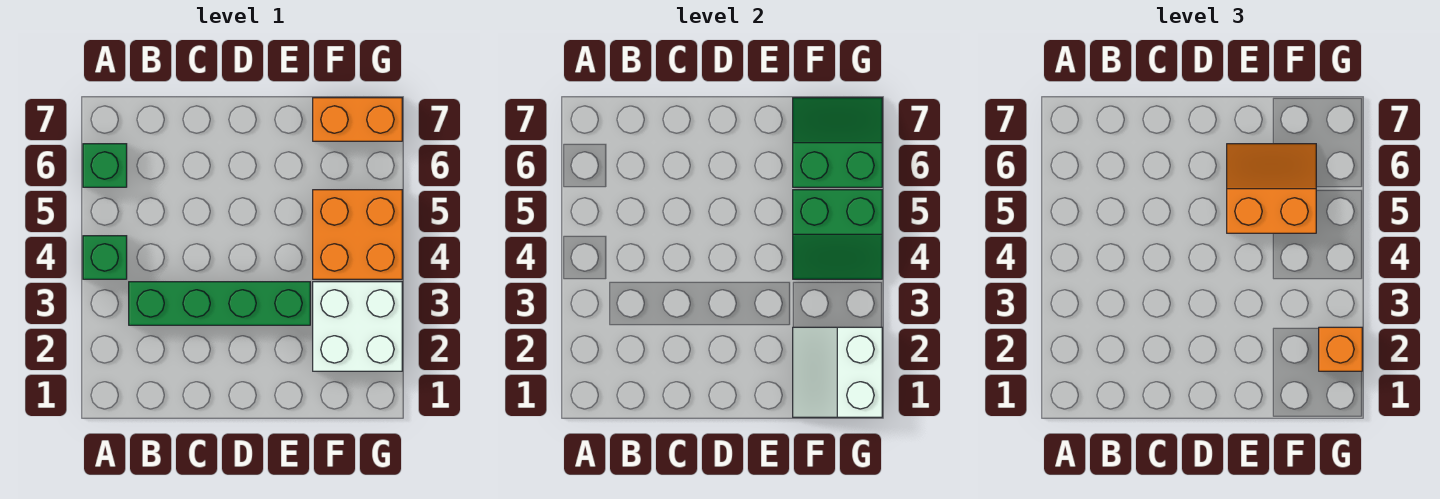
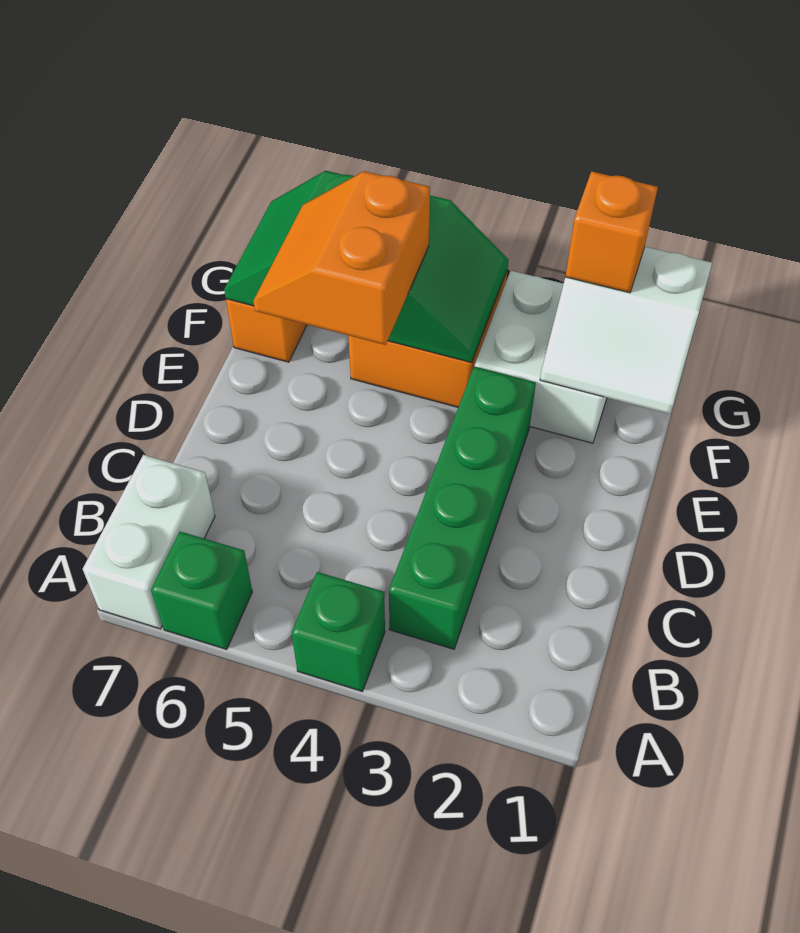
none -> white brick A7:B7 level 1

